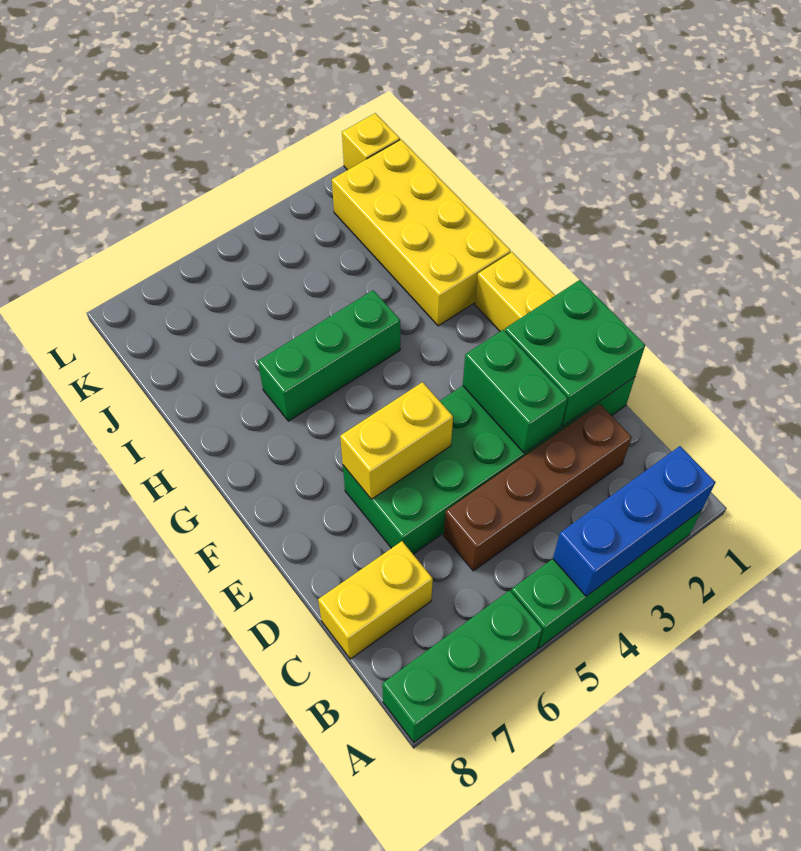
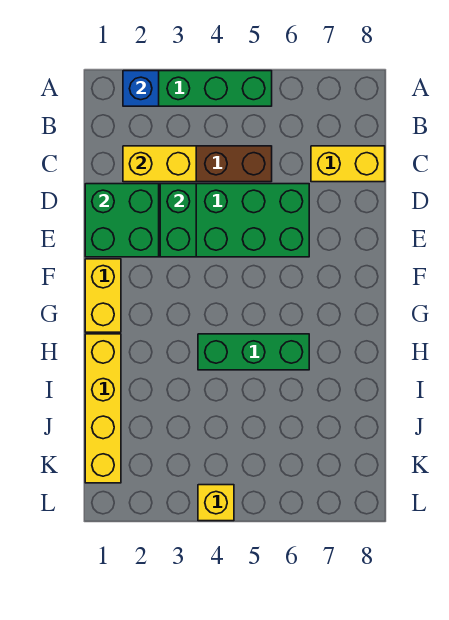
blue brick A2:A4 level 2 -> blue brick A2 level 2
green brick A6:A8 level 1 -> none
yellow brick E5:E6 level 2 -> yellow brick C2:C3 level 2
yellow brick H1:K2 level 1 -> yellow brick H1:K1 level 1
yellow brick L1 level 1 -> yellow brick L4 level 1

